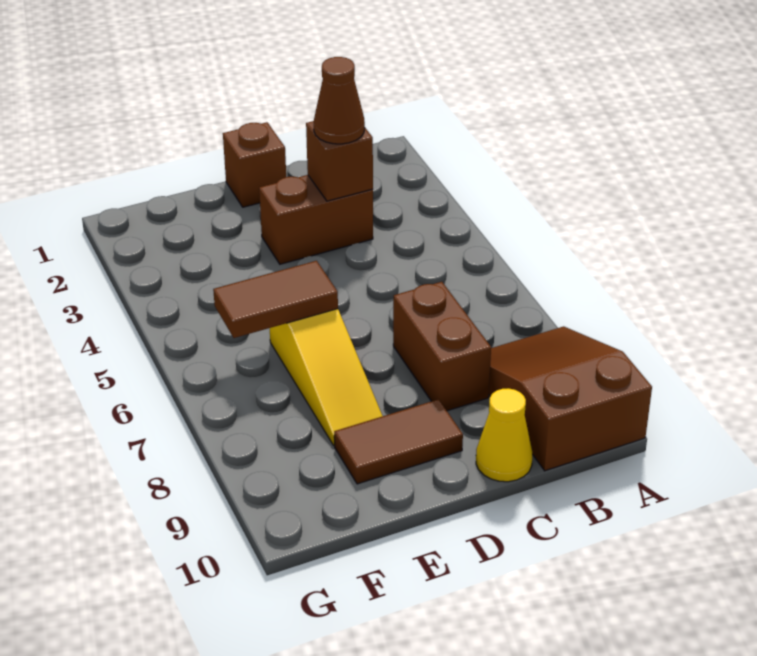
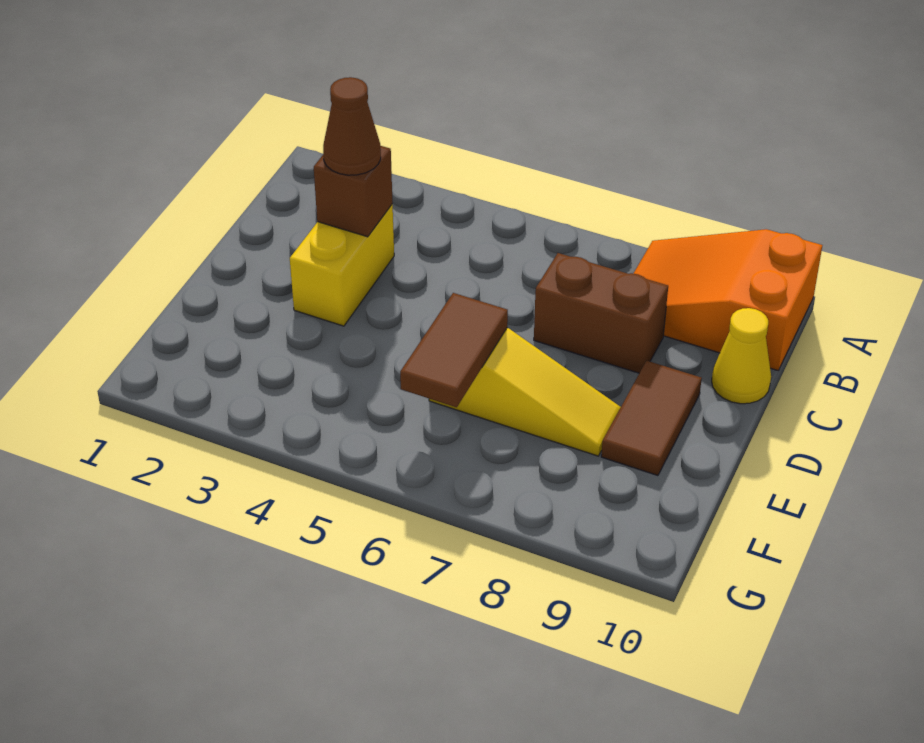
brown slope A8:B10 level 1 top 10 -> orange slope A8:B10 level 1 top 10
brown brick C3:D3 level 1 -> yellow brick C3:D3 level 1
brown brick D1 level 1 -> none

